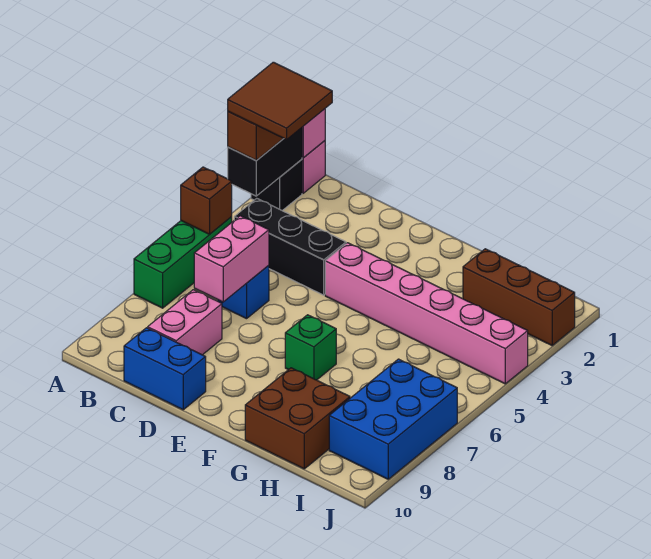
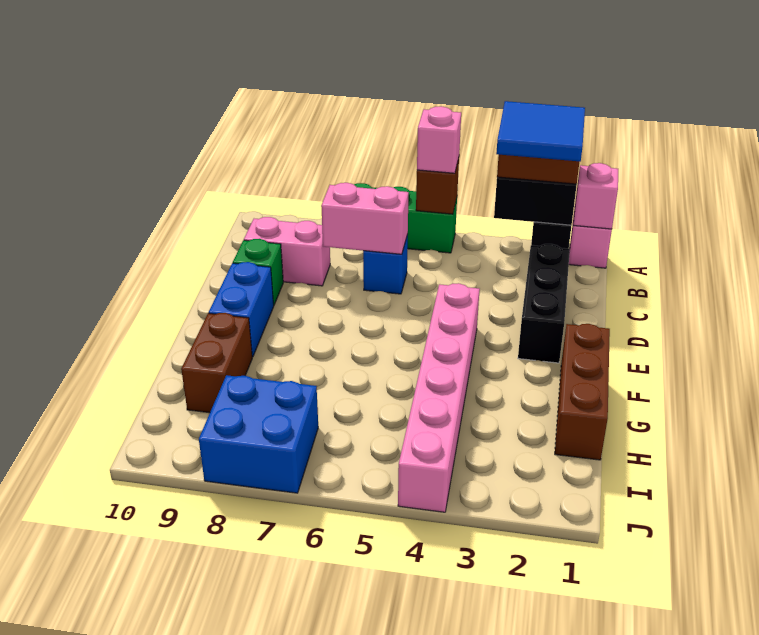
brown tile A2:B3 level 4 -> blue tile A2:B3 level 4
none -> pink brick A5 level 3
black brick B4:D4 level 1 -> black brick C2:E2 level 1
blue brick C10:D10 level 1 -> blue brick E9:F9 level 1
green brick F7 level 1 -> green brick D9 level 1
brown brick G9:H10 level 1 -> brown brick G9:H9 level 1
brown brick H2:J2 level 1 -> brown brick F1:H1 level 1
blue brick I7:J9 level 1 -> blue brick I7:J8 level 1

